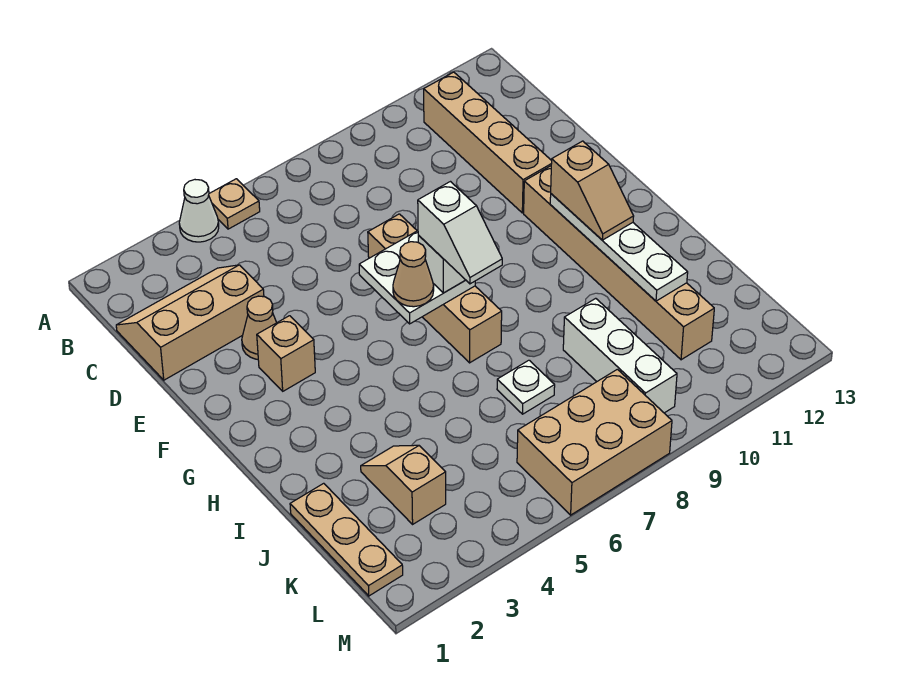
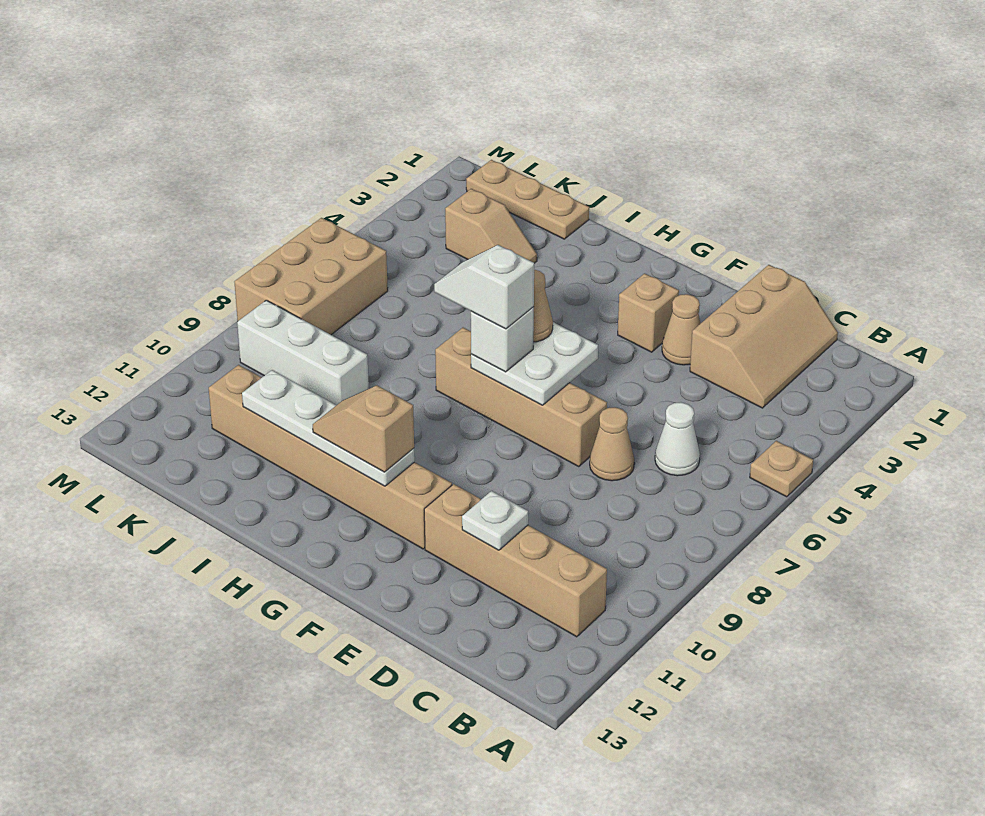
white cone A4 level 1 -> white cone C6 level 1
none -> tan cone D7 level 1
white plate J7 level 1 -> white plate D11 level 2

